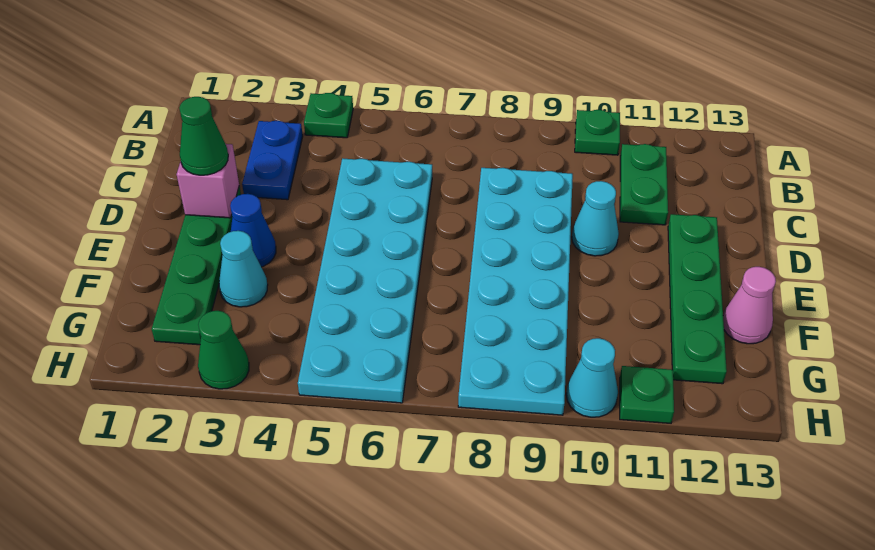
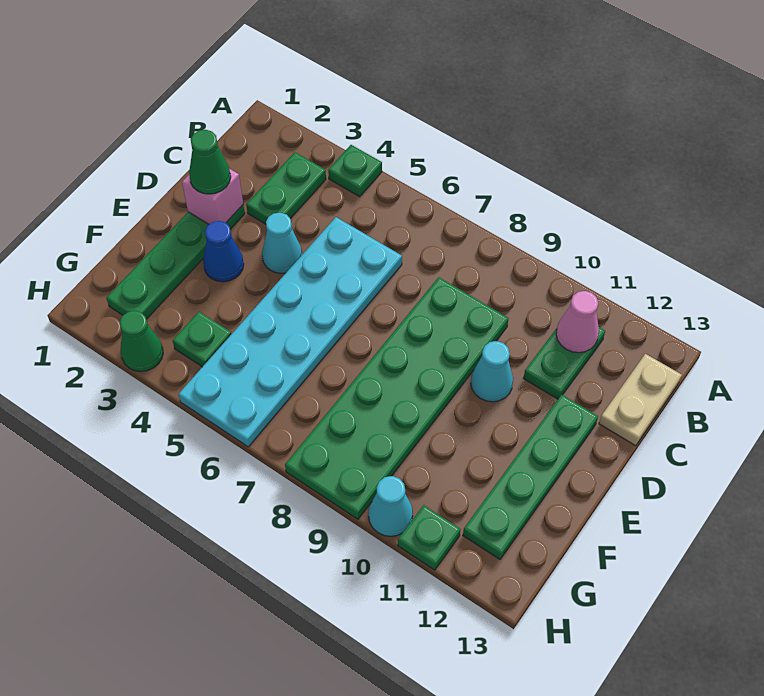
green plate A10 level 1 -> green plate G4 level 1
blue plate B3:C3 level 1 -> green plate B3:C3 level 1
none -> tan plate B13:C13 level 1
cyan plate C8:H9 level 1 -> green plate C8:H9 level 1
cyan cone F3 level 1 -> cyan cone D4 level 1
pink cone F13 level 1 -> pink cone B11 level 2

